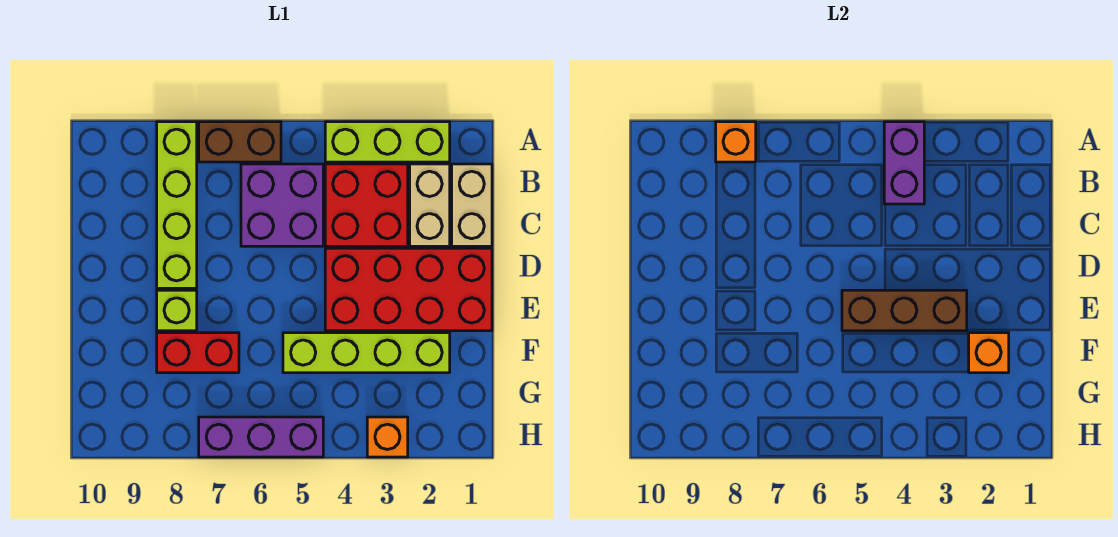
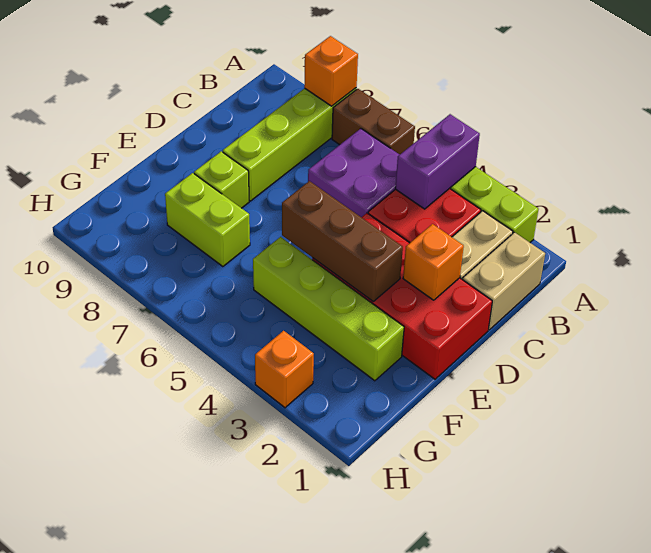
orange brick F2 level 2 -> orange brick D2 level 2
red brick F7:F8 level 1 -> lime brick F7:F8 level 1
purple brick H5:H7 level 1 -> none

